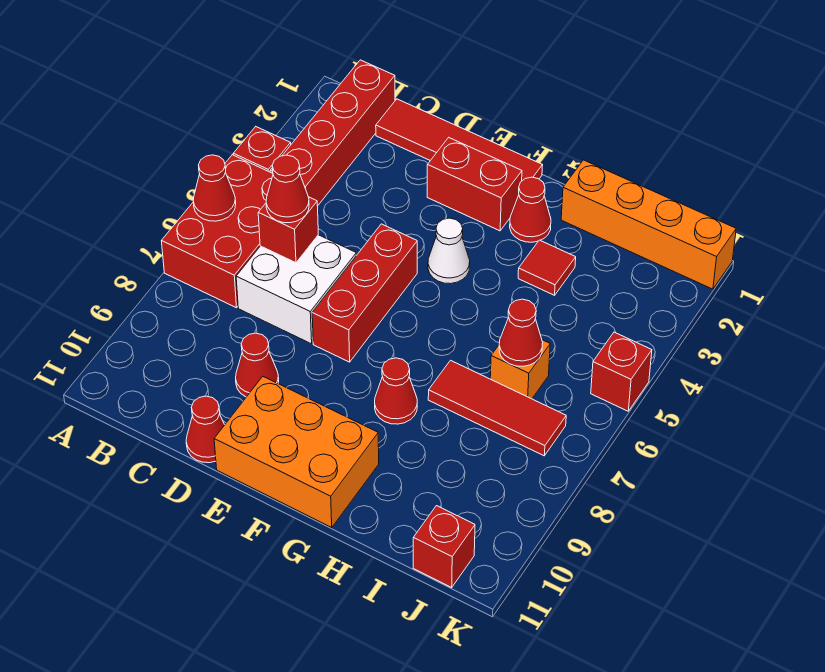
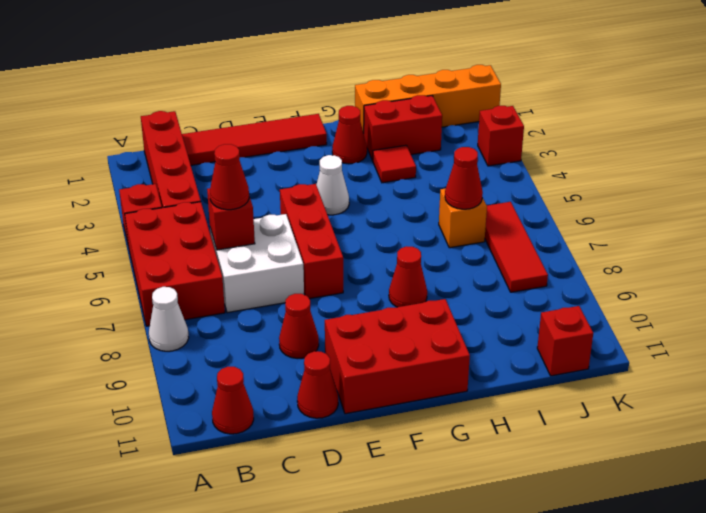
red cone A6 level 2 -> red cone B11 level 1
none -> white cone A8 level 1
red brick E2:F2 level 1 -> red brick H2:I2 level 1
orange brick E10:G11 level 1 -> red brick E10:G11 level 1
red tile H7:J7 level 1 -> red tile J6:J8 level 1
red brick K5 level 1 -> red brick K3 level 1

